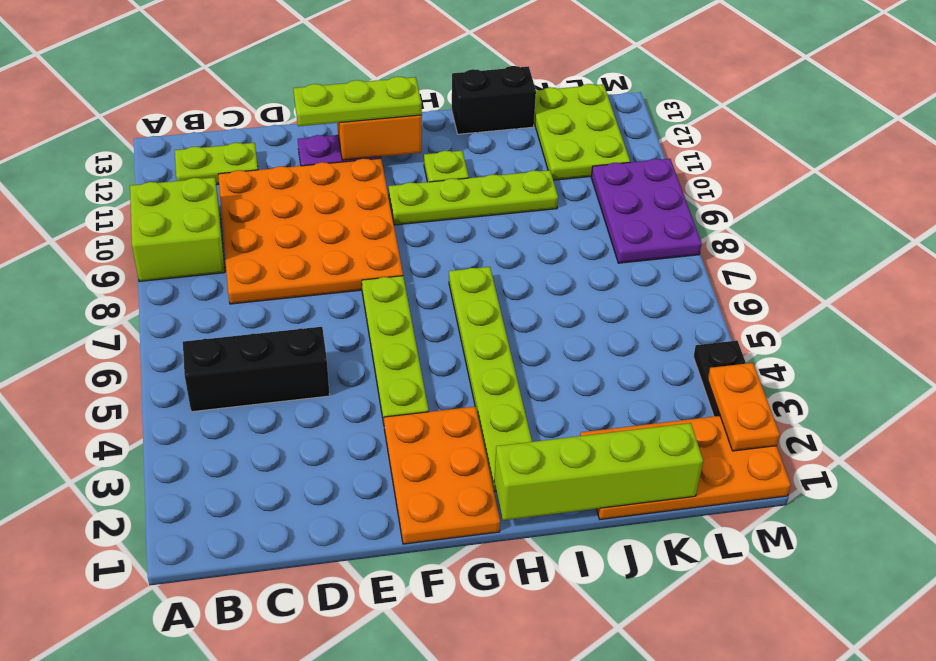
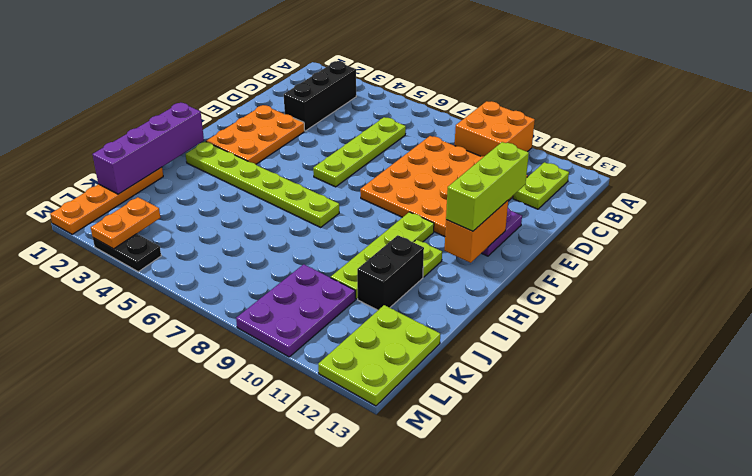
lime brick A9:B10 level 1 -> orange brick A9:B10 level 1
black brick B5:D5 level 1 -> black brick B3:D3 level 1
lime plate E12:G12 level 3 -> lime brick E12:G12 level 3
orange plate F1:G3 level 1 -> orange plate E2:G3 level 1
lime plate F4:F7 level 1 -> lime plate C6:F6 level 1
lime brick H1:K1 level 2 -> purple brick H1:K1 level 2
black brick I13:J13 level 1 -> black brick I11:J11 level 1
orange plate J1:M2 level 1 -> orange plate J1:M1 level 1
lime plate K11:L13 level 1 -> lime plate K12:M13 level 1
purple plate L8:M10 level 1 -> purple plate K9:M10 level 1
orange plate M2:M3 level 2 -> orange plate L3:M3 level 2

